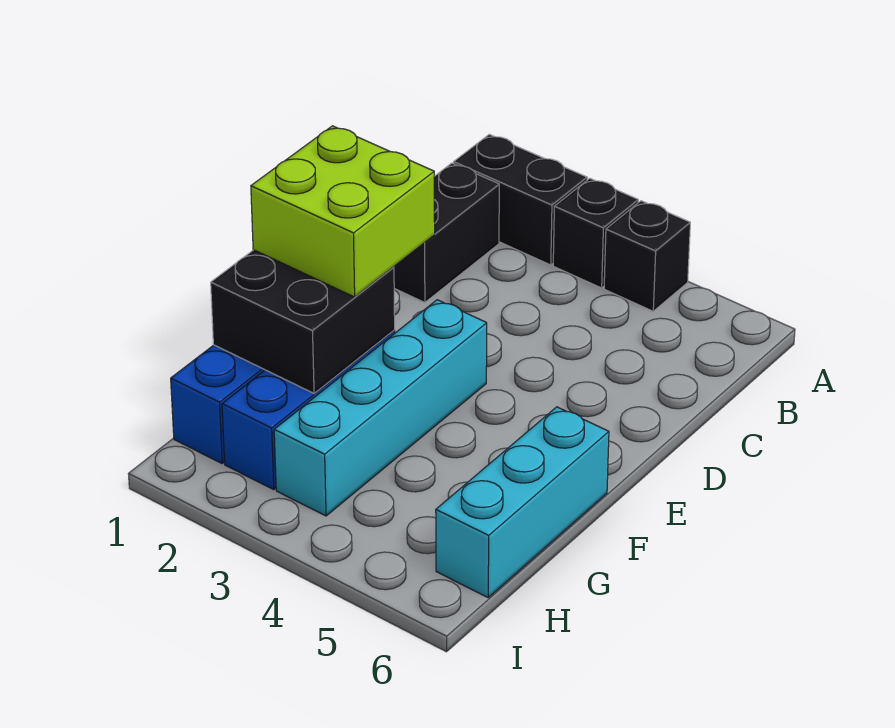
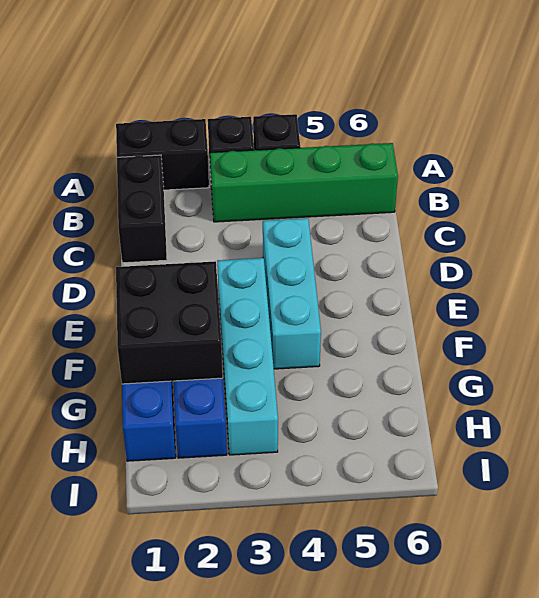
none -> green brick B3:B6 level 1
lime brick E1:F2 level 3 -> none
cyan brick F6:H6 level 1 -> cyan brick D4:F4 level 1

